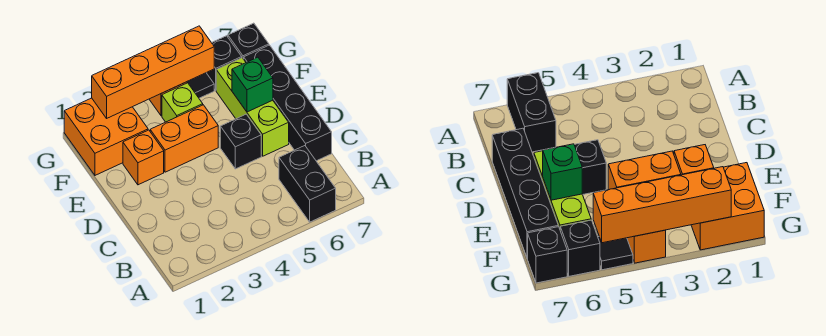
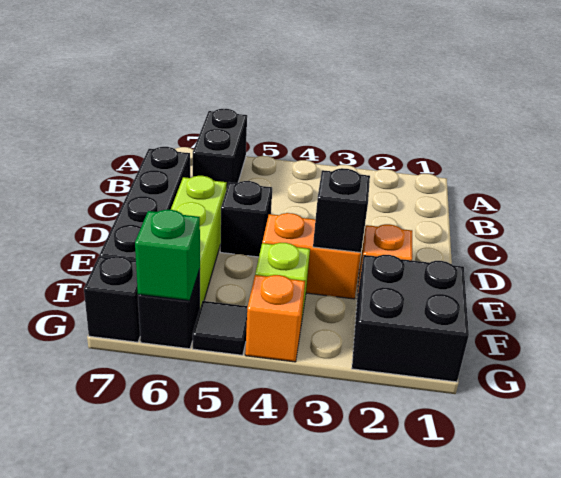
none -> black brick E3 level 2
green brick E6 level 2 -> green brick G6 level 2
orange brick F1:G2 level 1 -> black brick F1:G2 level 1
orange brick G2:G5 level 2 -> none

